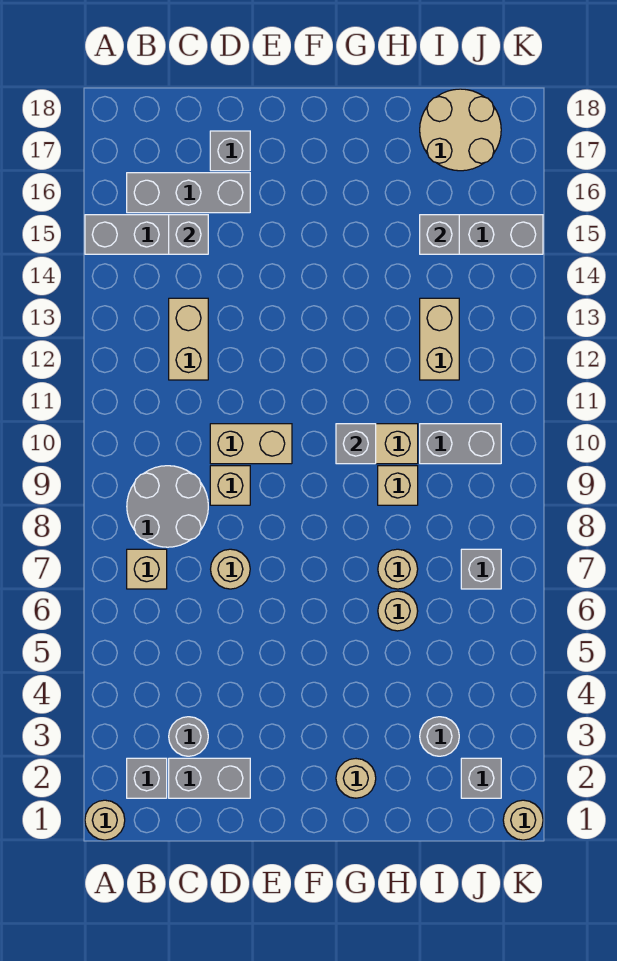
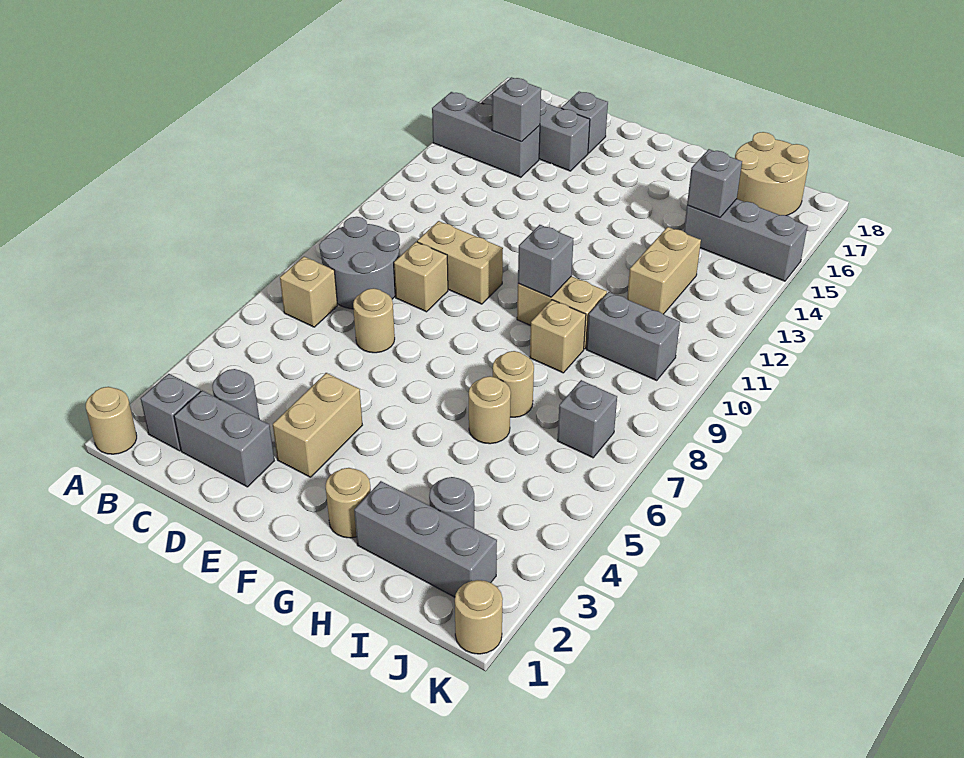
tan brick C12:C13 level 1 -> tan brick E3:E4 level 1
grey brick J2 level 1 -> grey brick H2:J2 level 1

